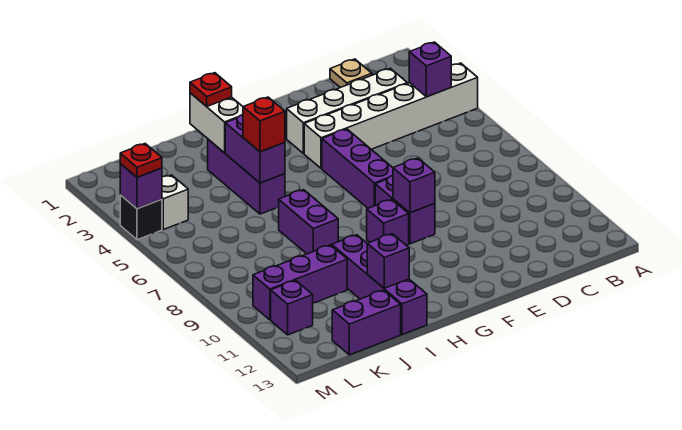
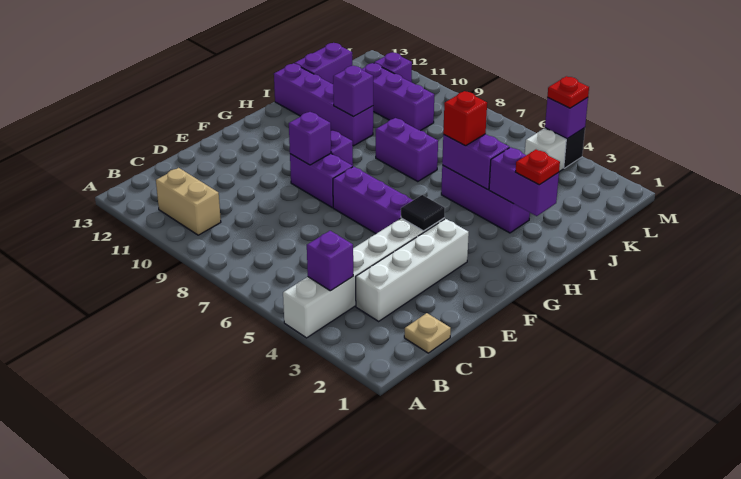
none -> tan brick B10:B11 level 1
none -> black tile F4 level 2
white brick I2:I3 level 2 -> purple brick I2:I3 level 2
purple brick I12 level 2 -> purple brick I10 level 2
purple brick J10:L10 level 1 -> purple brick K9:K11 level 1

